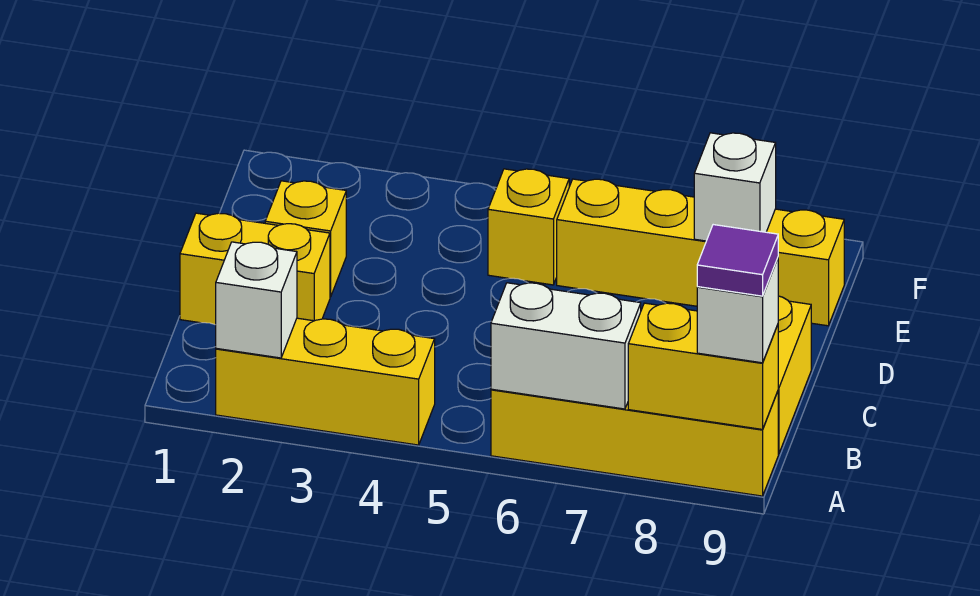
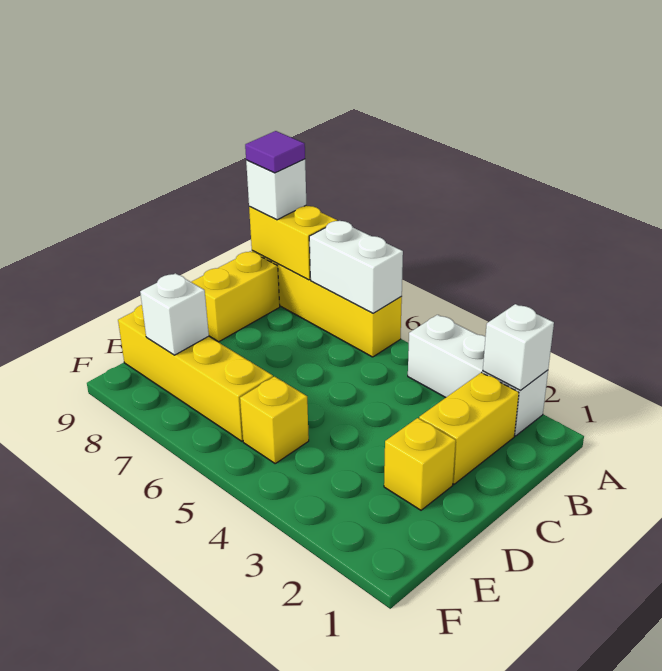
yellow brick A2:A4 level 1 -> white brick A2:A4 level 1
yellow brick C1:C2 level 1 -> yellow brick B2:C2 level 1

